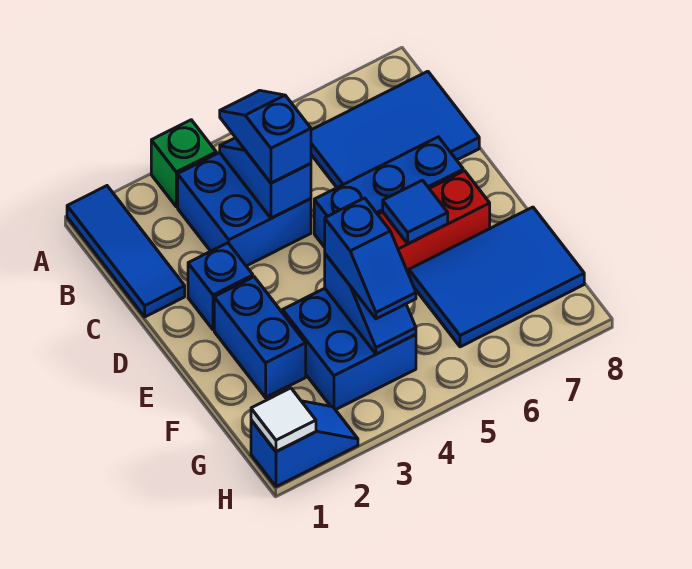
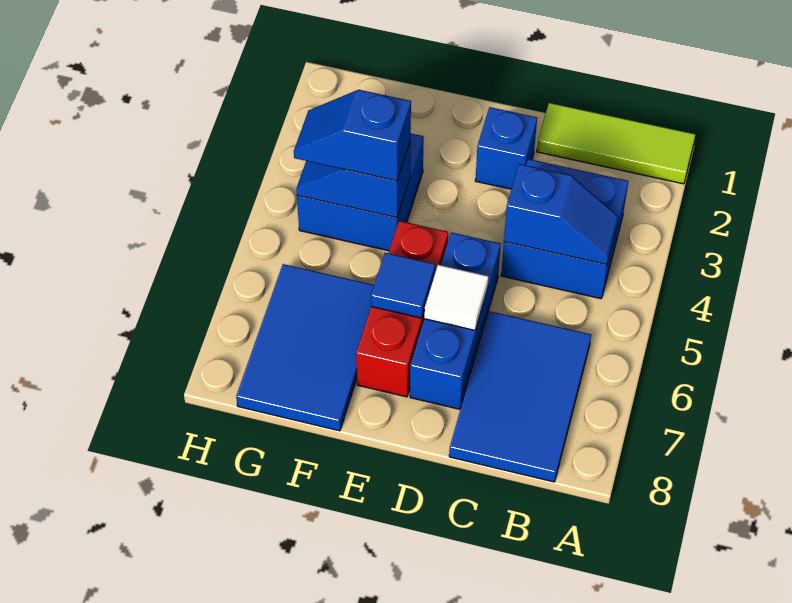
blue tile A1:C1 level 1 -> lime tile A1:C1 level 1
green brick A3 level 1 -> none
blue slope B4:C4 level 3 top C -> none
blue brick E2:F2 level 1 -> none
blue slope H1:H2 level 1 top 1 -> none
white tile H1 level 2 -> white tile D6 level 2

